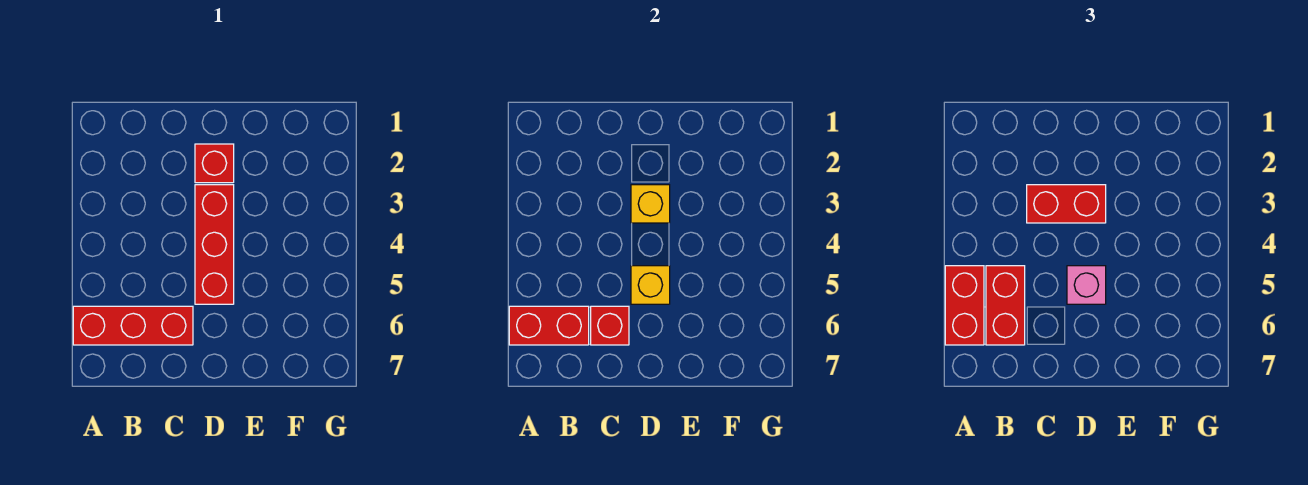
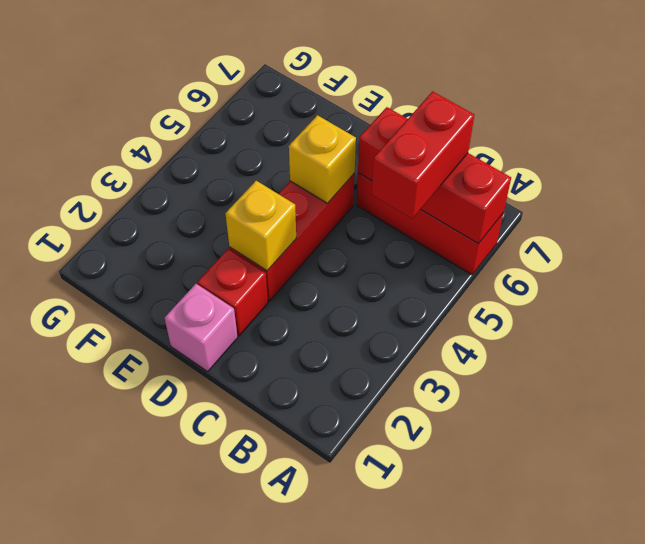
red brick A5:A6 level 3 -> none
red brick C3:D3 level 3 -> none
pink brick D5 level 3 -> pink brick D1 level 1

